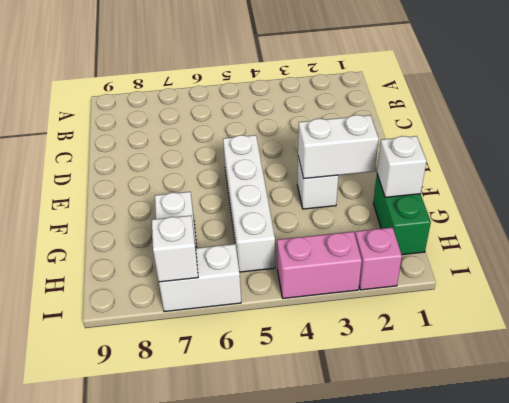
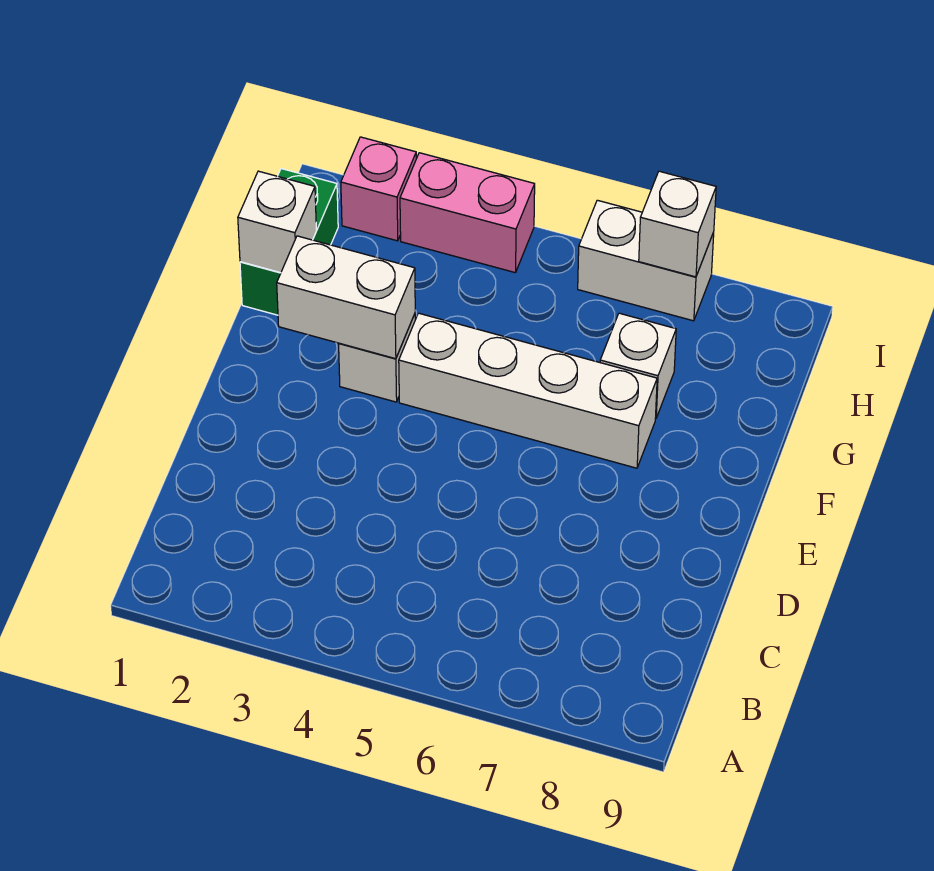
white brick E5:H5 level 1 -> white brick F4:F7 level 1

